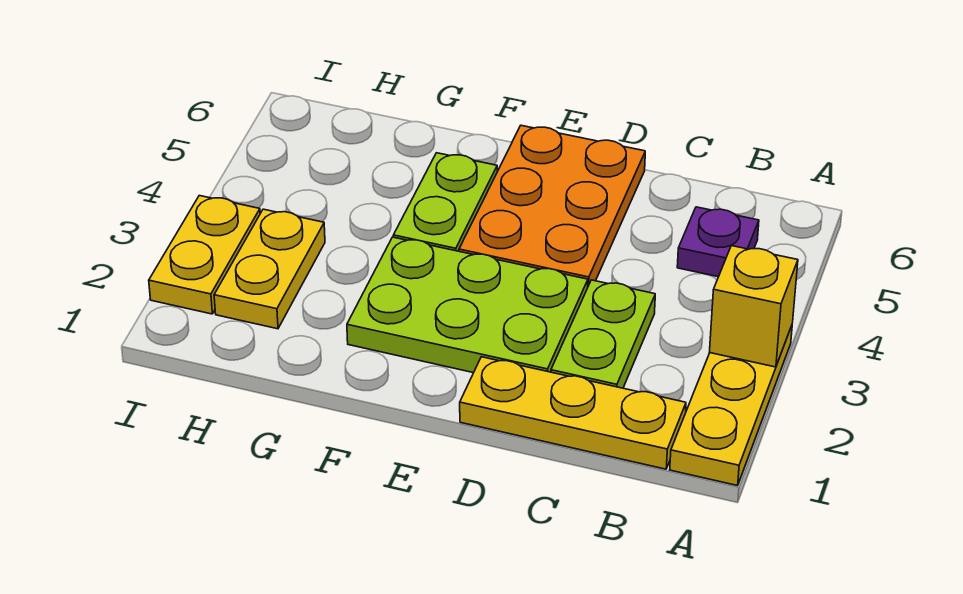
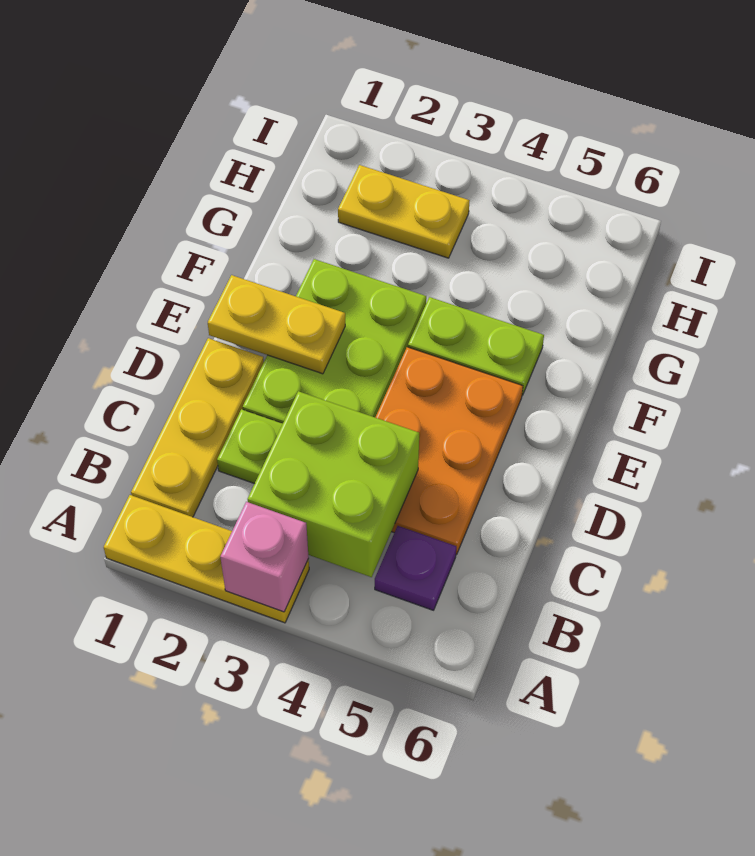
yellow brick A3 level 2 -> pink brick A3 level 2
none -> lime brick B3:C4 level 2
orange plate D4:E6 level 1 -> orange plate C4:E5 level 1
yellow plate I2:I3 level 1 -> yellow plate E1:E2 level 2

